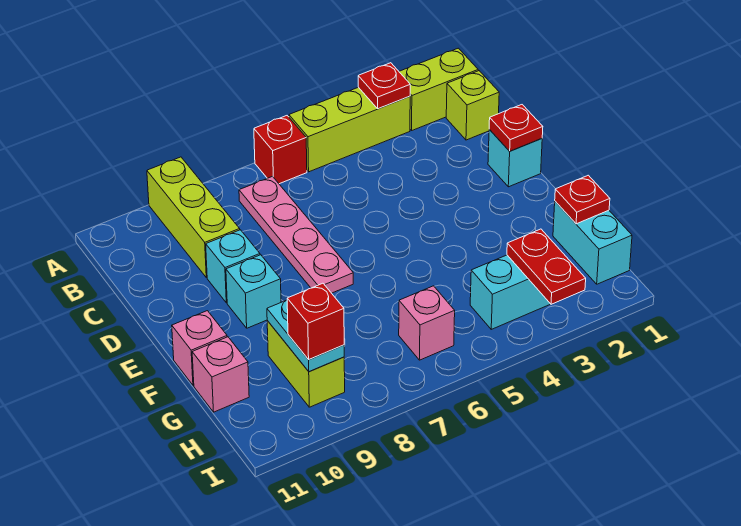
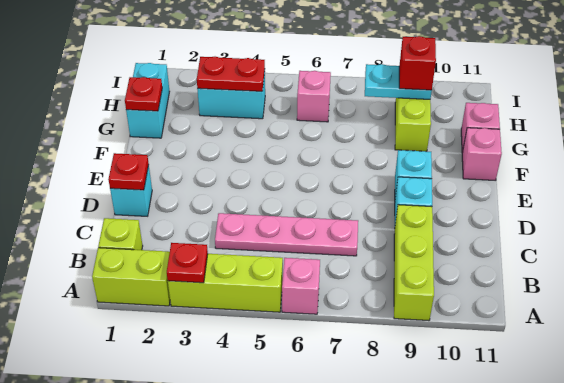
red brick A6 level 1 -> pink brick A6 level 1
pink plate B7:E7 level 1 -> pink plate C4:C7 level 1
cyan plate G9:H9 level 2 -> cyan plate H8:H9 level 2
red plate H3:I3 level 2 -> red plate H3:H4 level 2

